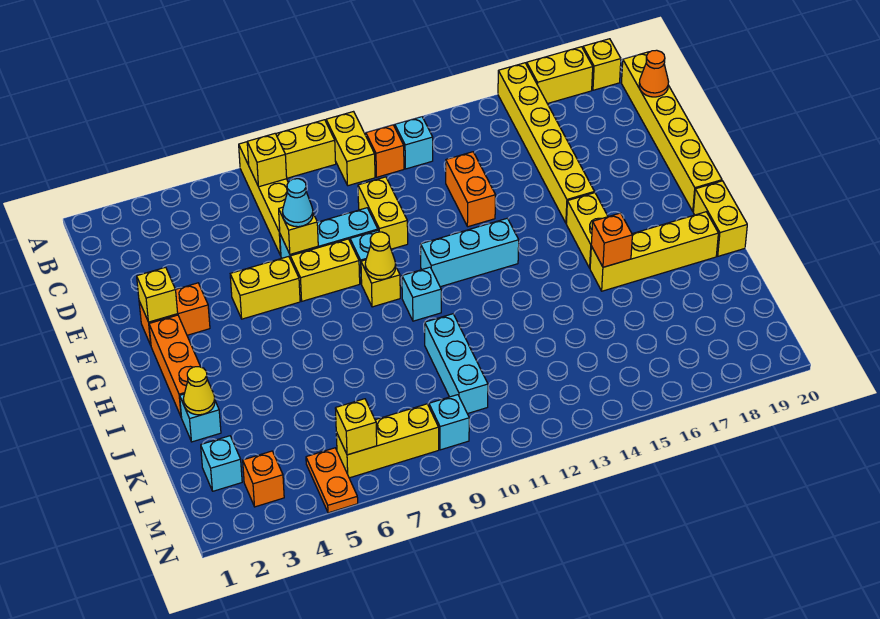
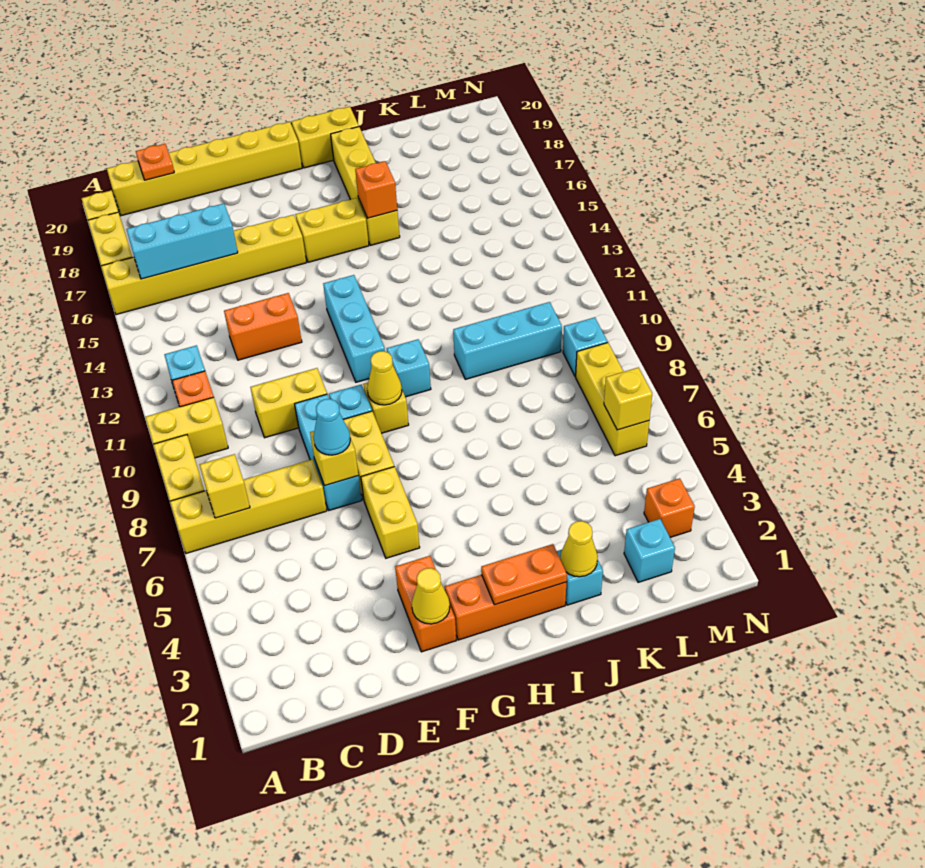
none -> cyan brick B16:D16 level 2
orange cone C20 level 2 -> orange plate C20 level 2
yellow brick F2 level 2 -> yellow cone F2 level 2
orange plate M5:N5 level 1 -> orange plate H2:I2 level 2

